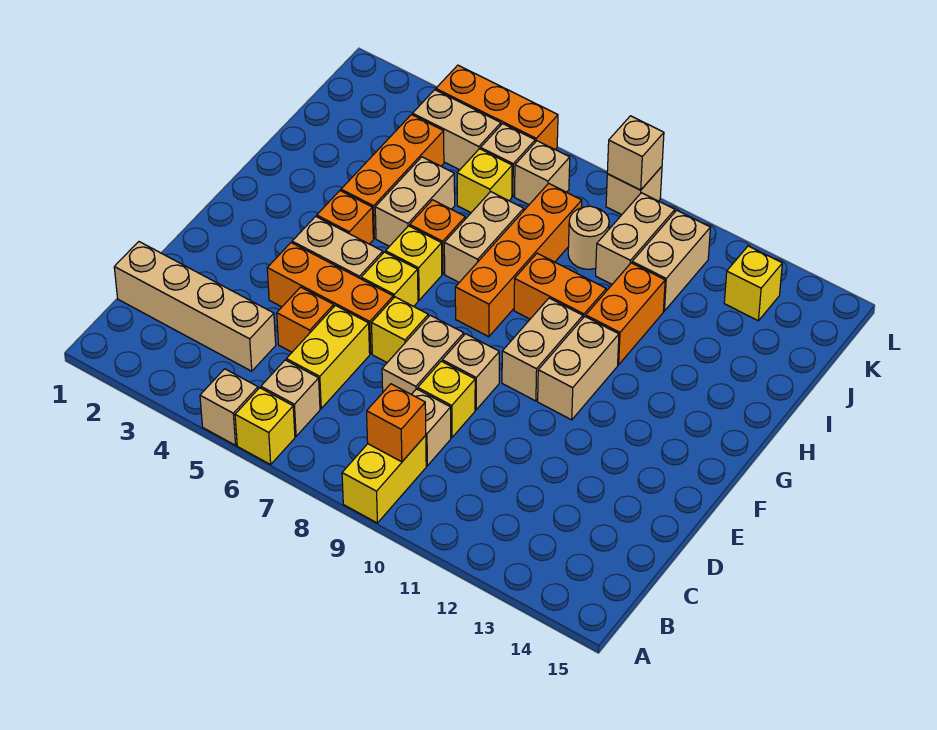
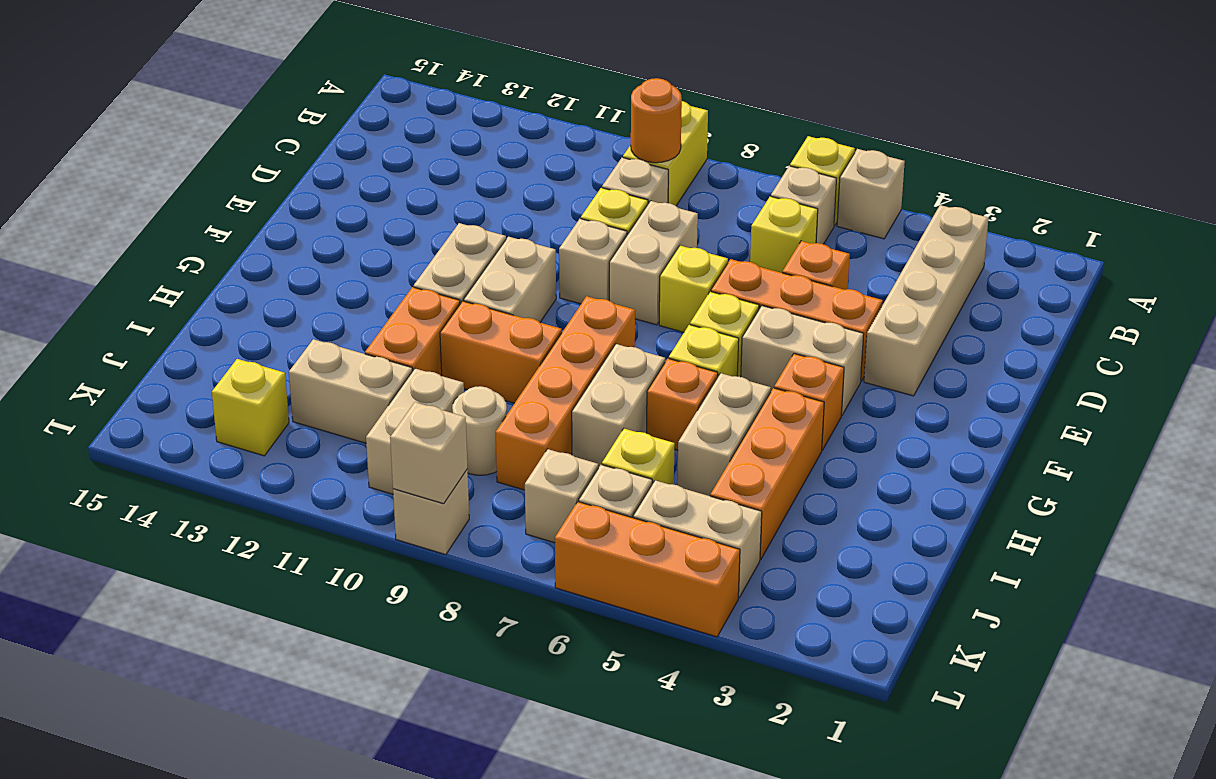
orange brick B9 level 2 -> orange round brick B9 level 2
tan brick C1:C4 level 1 -> tan brick B3:E3 level 1
yellow brick C6:D6 level 1 -> yellow brick C6 level 1
tan brick J11:K11 level 1 -> tan brick J11:J12 level 1

